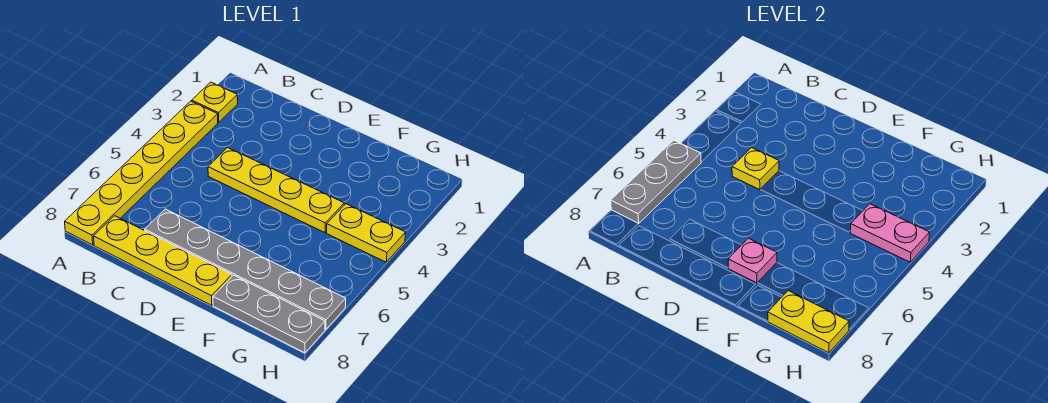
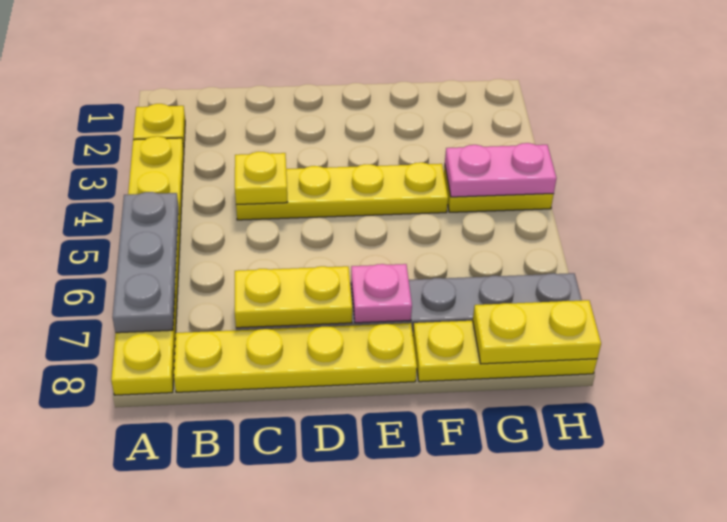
none -> yellow plate C7:D7 level 2
grey plate F8:H8 level 1 -> yellow plate F8:H8 level 1

